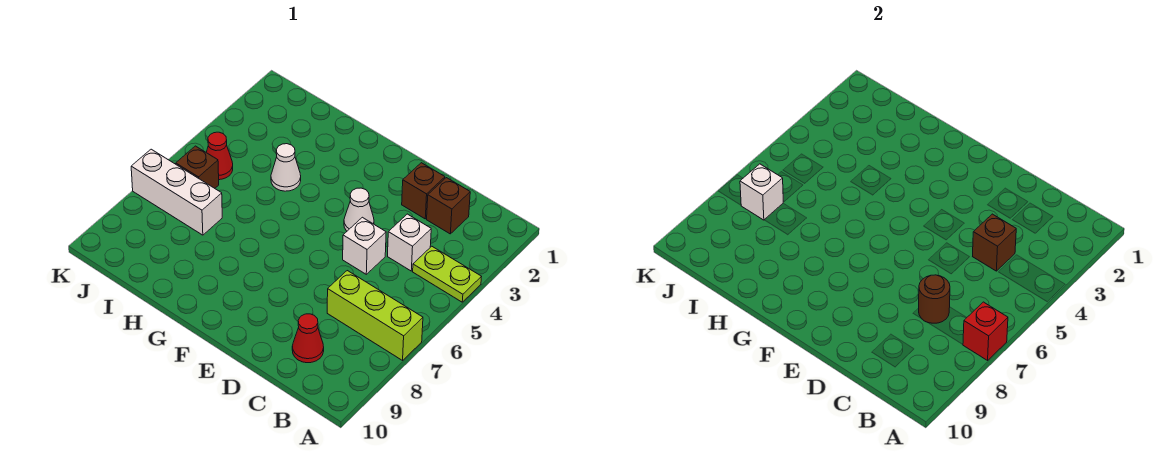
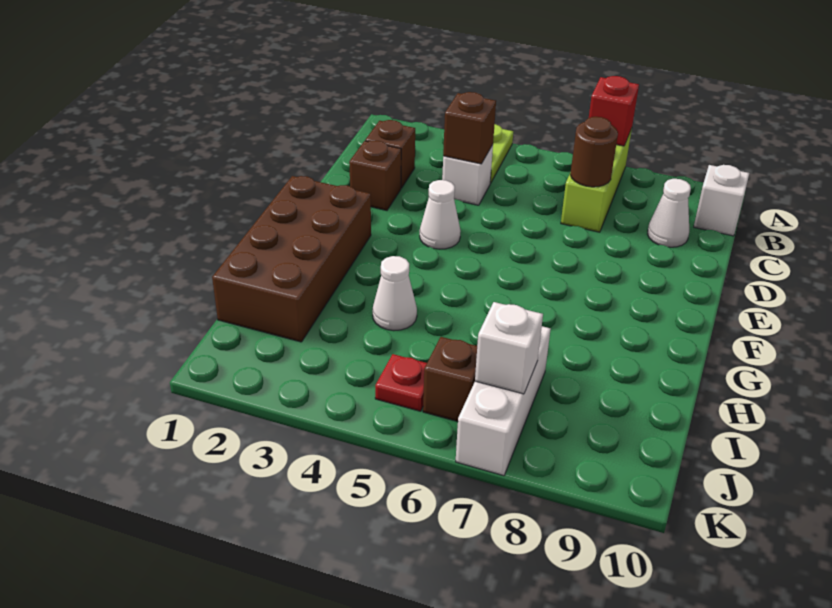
red cone C9 level 1 -> white cone C9 level 1
white brick D5 level 1 -> white brick B10 level 1
none -> brown brick F1:I2 level 1
red cone J5 level 1 -> red plate J5 level 1

